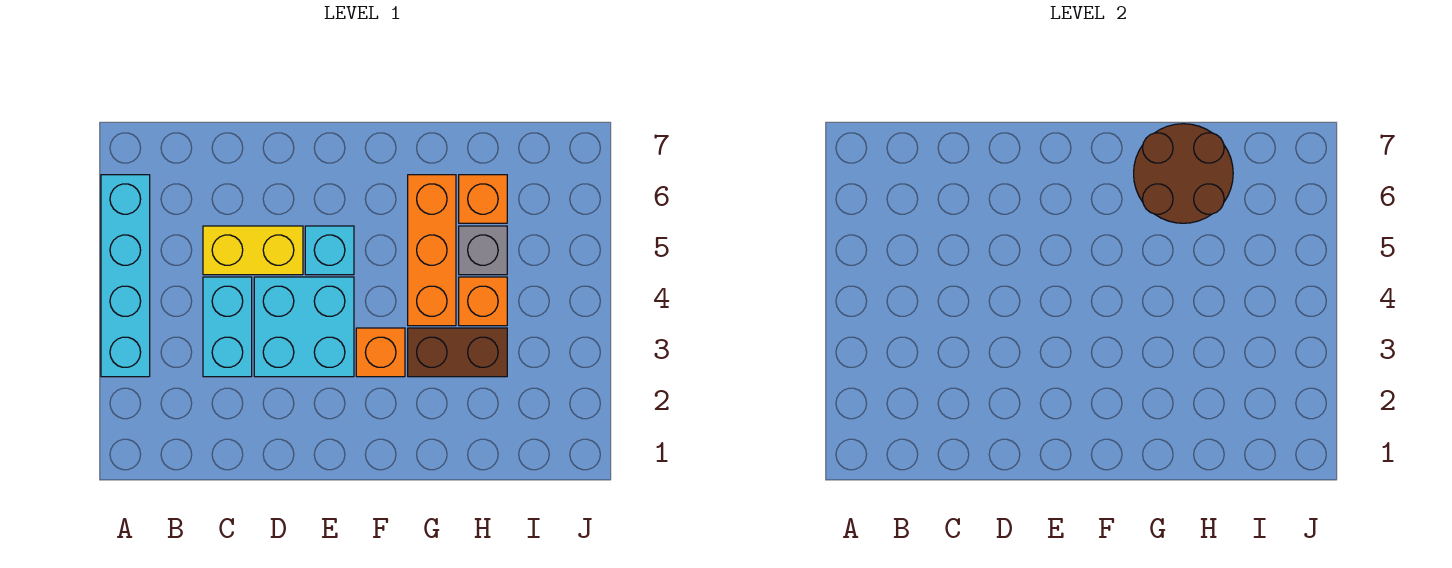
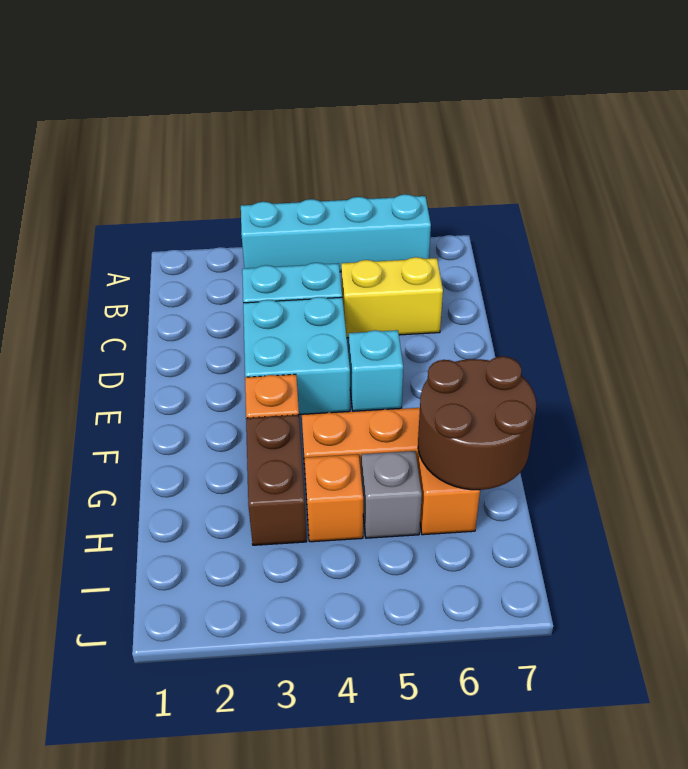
yellow brick C5:D5 level 1 -> yellow brick C5:C6 level 1

